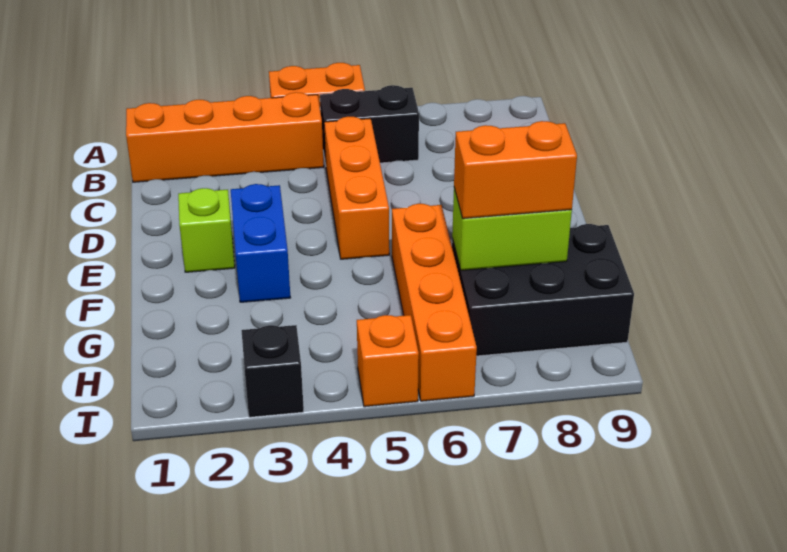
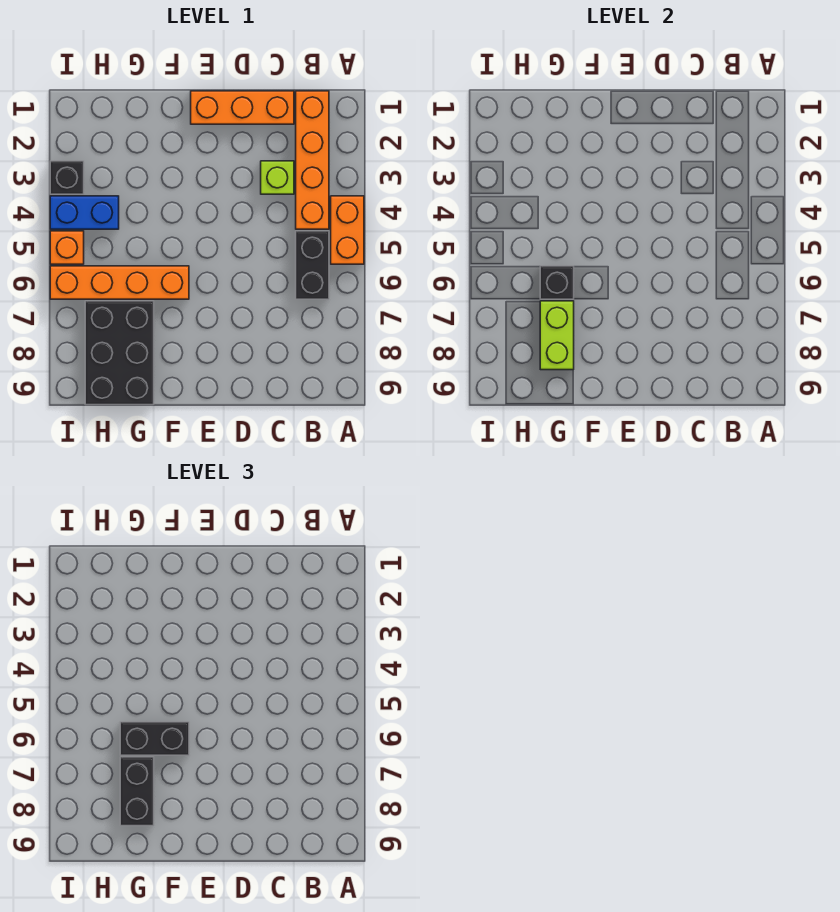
orange brick C5:E5 level 1 -> orange brick C1:E1 level 1
lime brick E2 level 1 -> lime brick C3 level 1
blue brick E3:F3 level 1 -> blue brick H4:I4 level 1
none -> black brick F6:G6 level 3
none -> black brick G6 level 2
orange brick G7:G8 level 3 -> black brick G7:G8 level 3

